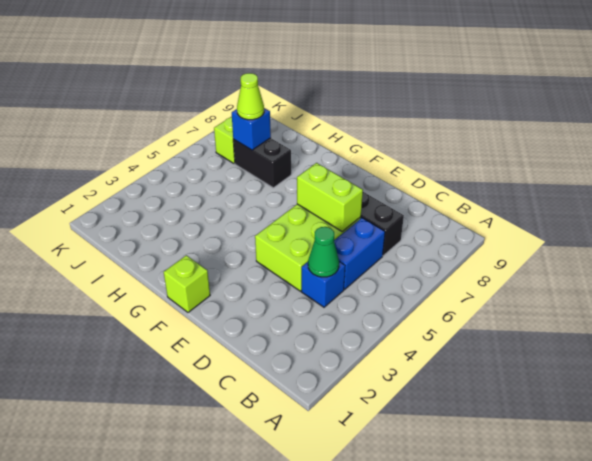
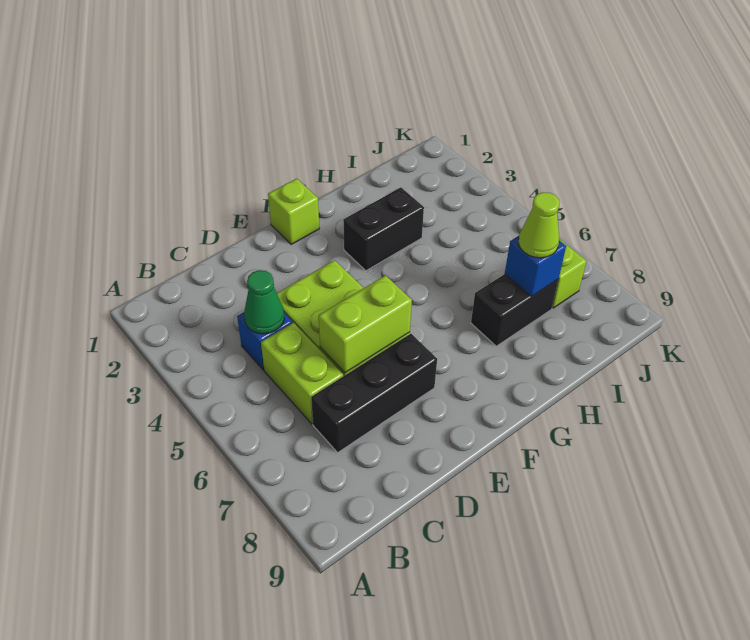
blue brick C5:C6 level 1 -> lime brick C5:C6 level 1
none -> black brick G3:H3 level 1

